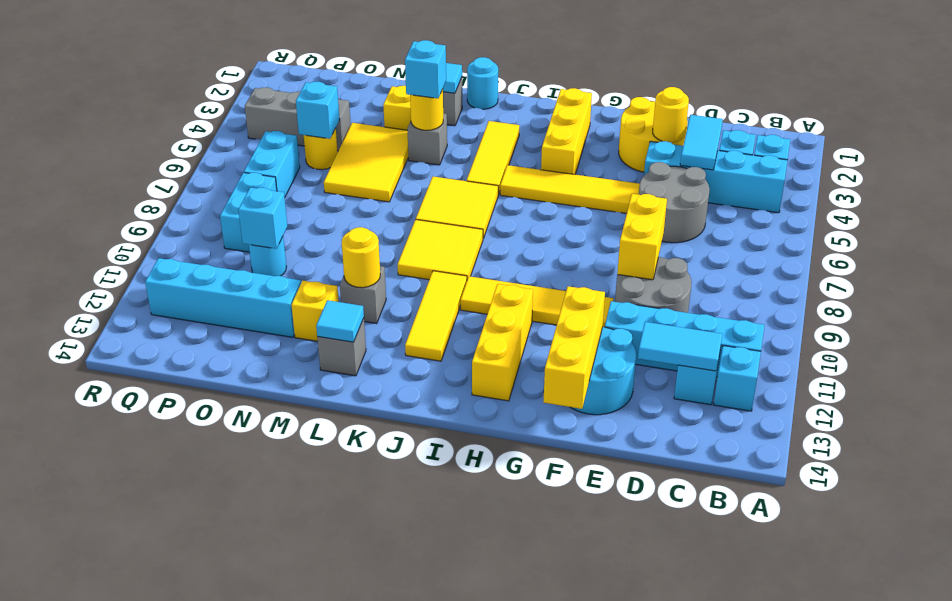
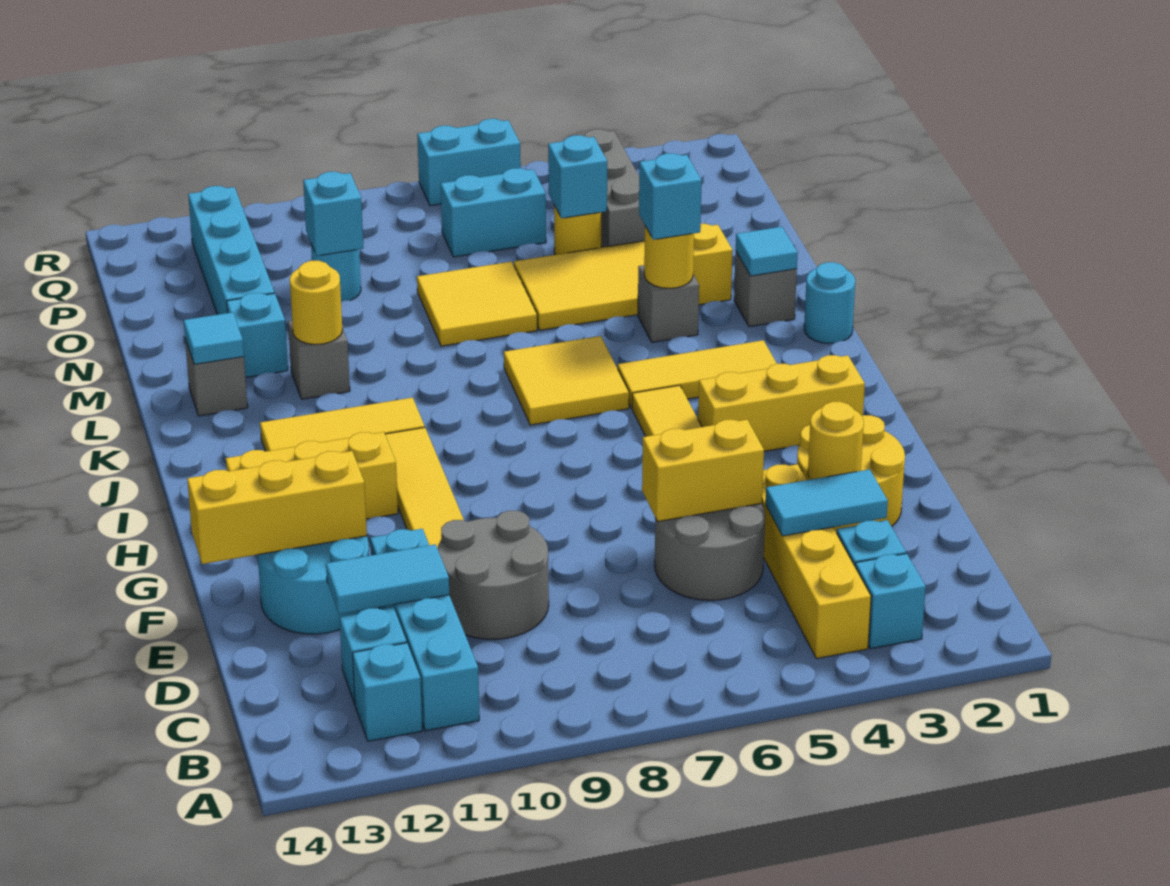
cyan brick B4:E4 level 1 -> yellow brick B4:E4 level 1
cyan tile C12:D12 level 2 -> cyan tile D11:D12 level 2
yellow brick E8:E9 level 2 -> yellow brick E5:E6 level 2
yellow tile J8:K9 level 1 -> yellow tile M7:N8 level 1
yellow brick M12 level 1 -> cyan brick M12 level 1
cyan brick P8:P9 level 1 -> cyan brick R6:R7 level 1

